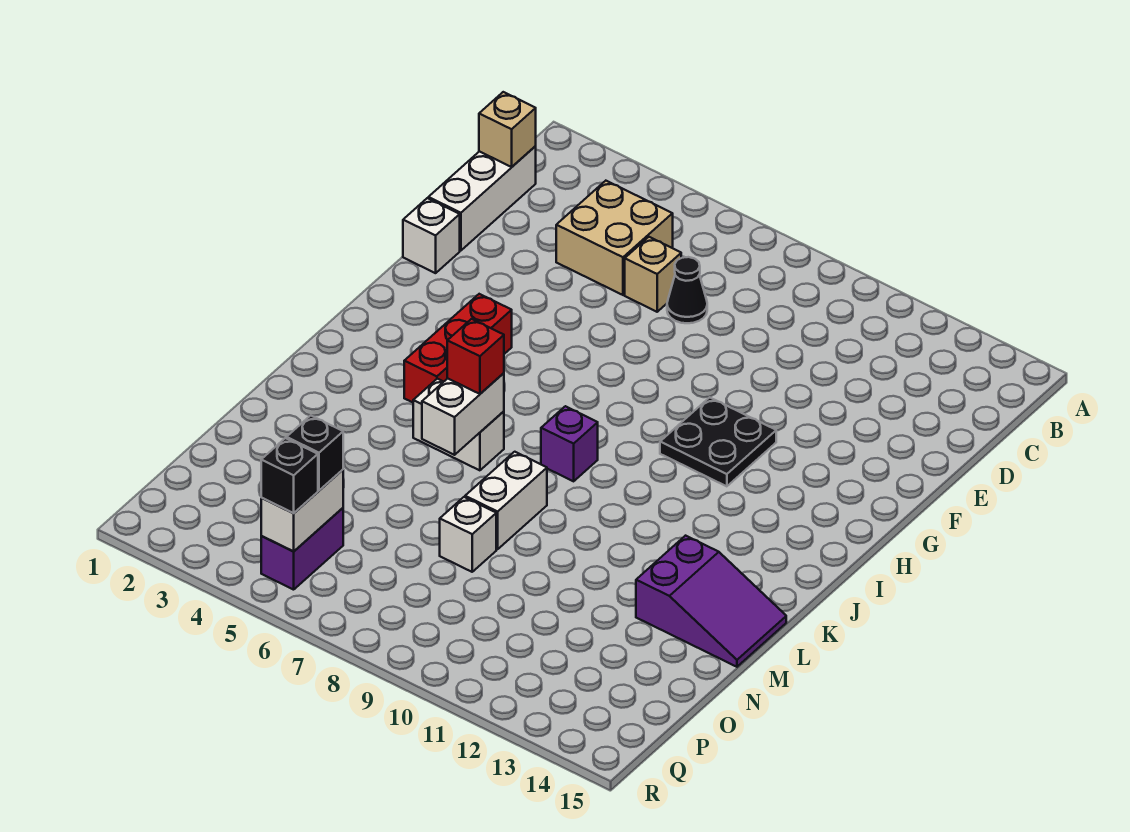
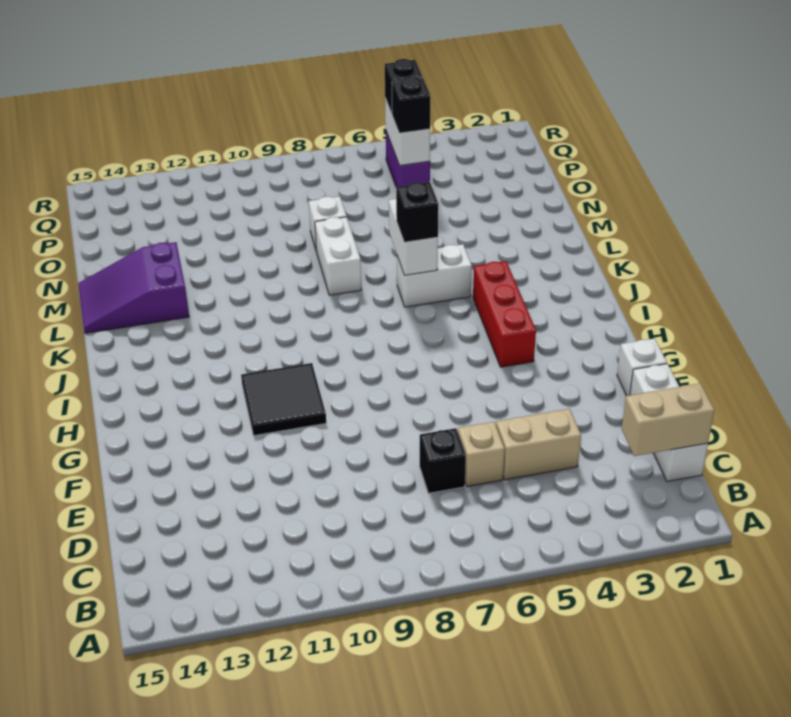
tan brick C1 level 2 -> tan brick C1:C2 level 2
tan brick C4:D5 level 1 -> tan brick D4:D5 level 1
black cone D7 level 1 -> black brick D7 level 1
black plate G10:H11 level 1 -> black tile G10:H11 level 1
purple brick J8 level 1 -> none
red brick K6 level 3 -> black brick K6 level 3

